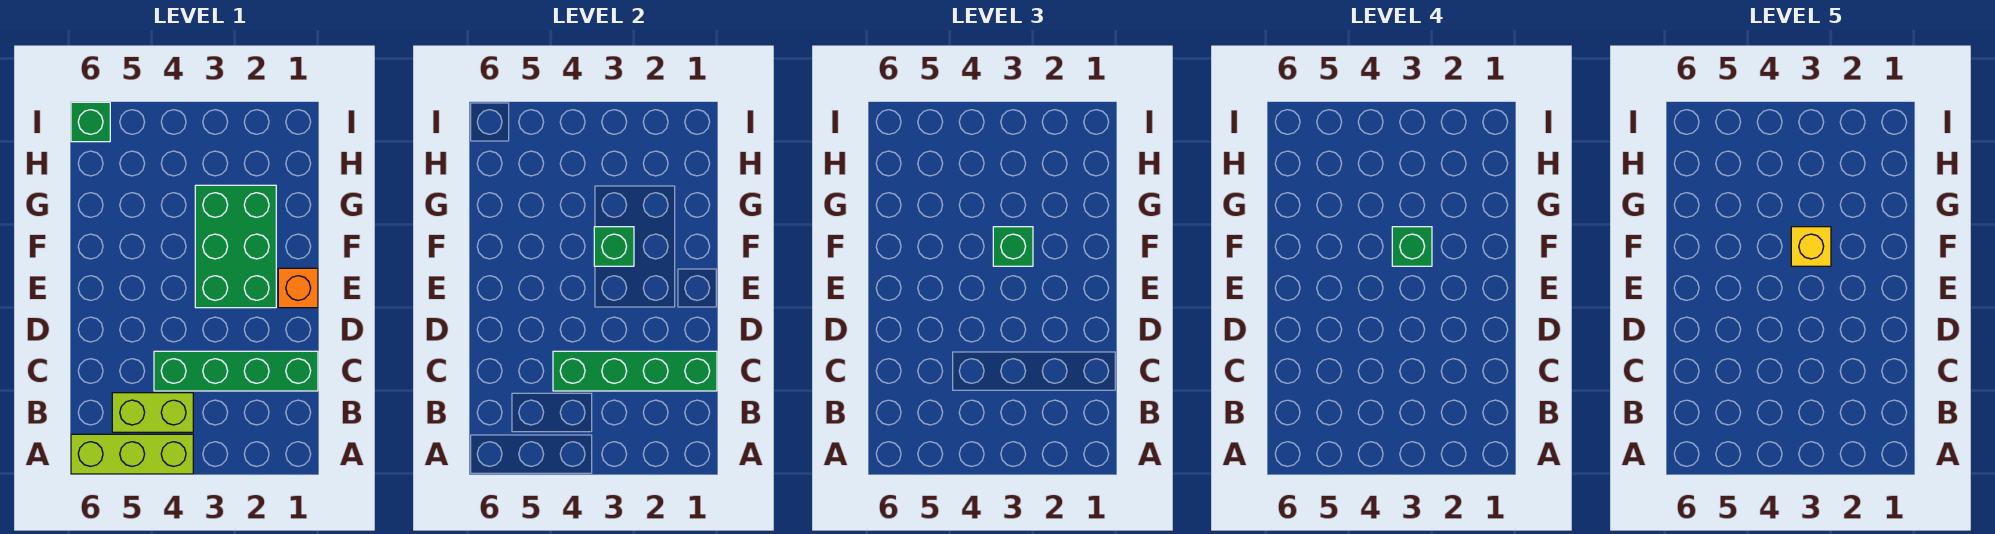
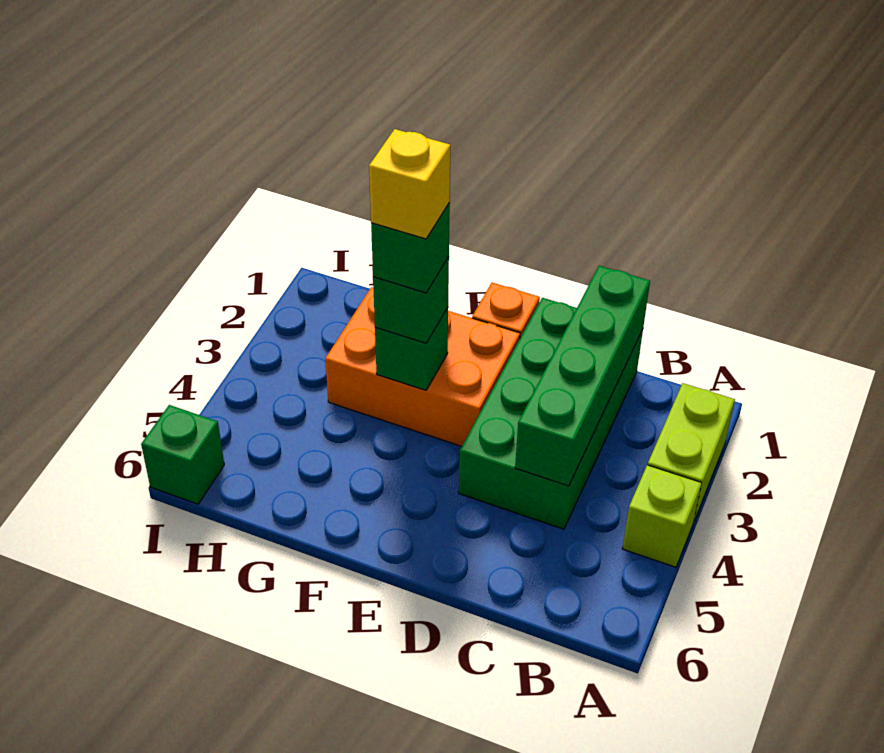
lime brick A4:A6 level 1 -> lime brick A4 level 1
lime brick B4:B5 level 1 -> lime brick A2:A3 level 1
green brick C1:C4 level 1 -> green brick C1:D4 level 1
green brick E2:G3 level 1 -> orange brick E2:G3 level 1

